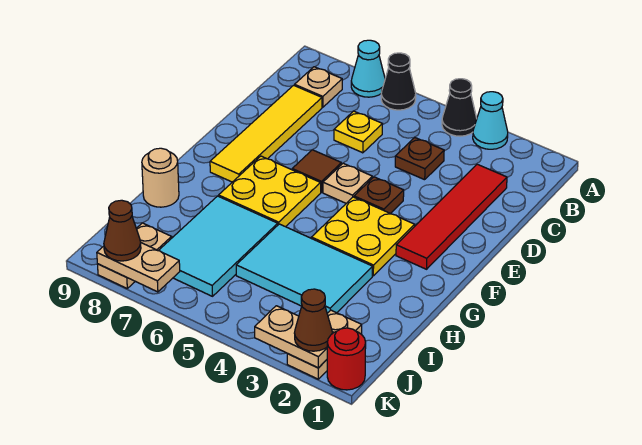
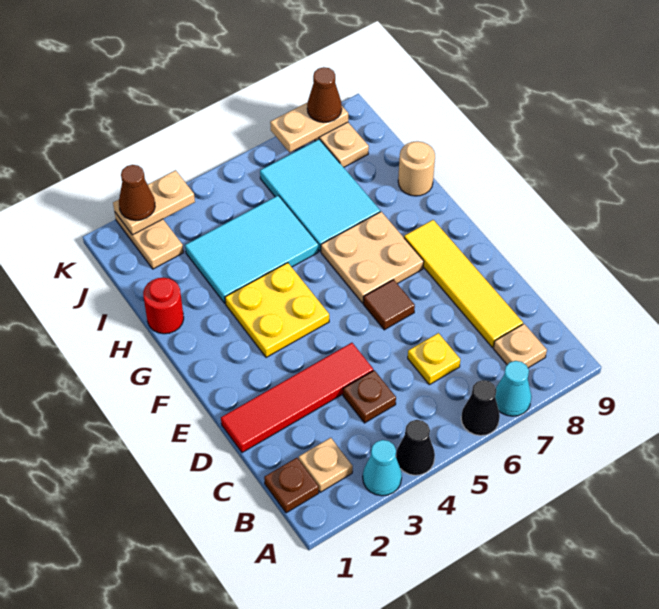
red tile C2:F2 level 1 -> red tile D1:D4 level 1
brown plate E4 level 1 -> brown plate B1 level 1
tan plate E5 level 1 -> tan plate B2 level 1
yellow plate F6:G7 level 1 -> tan plate F6:G7 level 1
red round brick K1 level 1 -> red round brick H1 level 1

